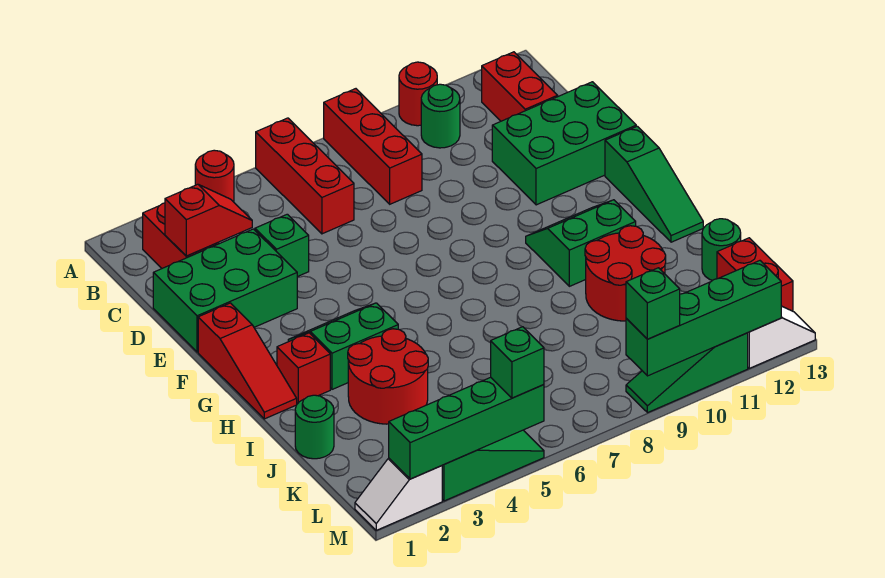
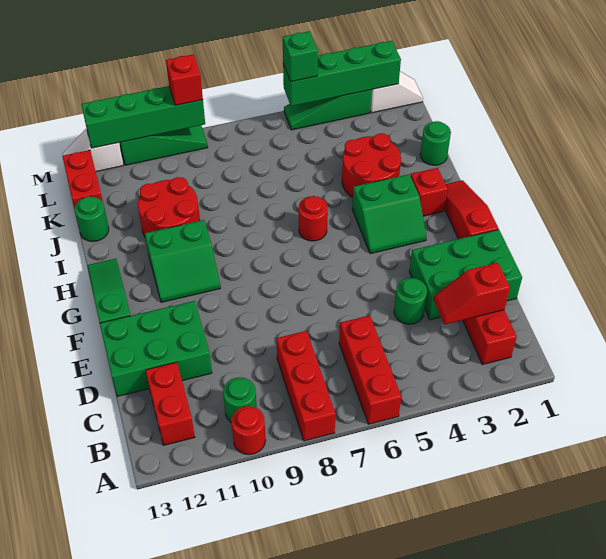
red round brick A4 level 1 -> red round brick H6 level 1
green brick D4 level 1 -> green round brick D4 level 1
green brick M9 level 3 -> red brick M9 level 3

